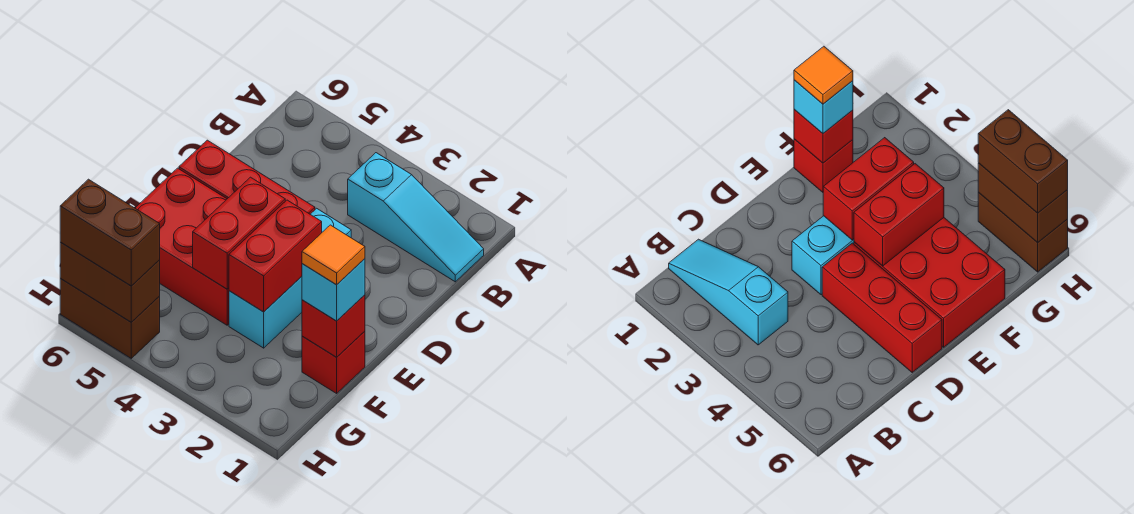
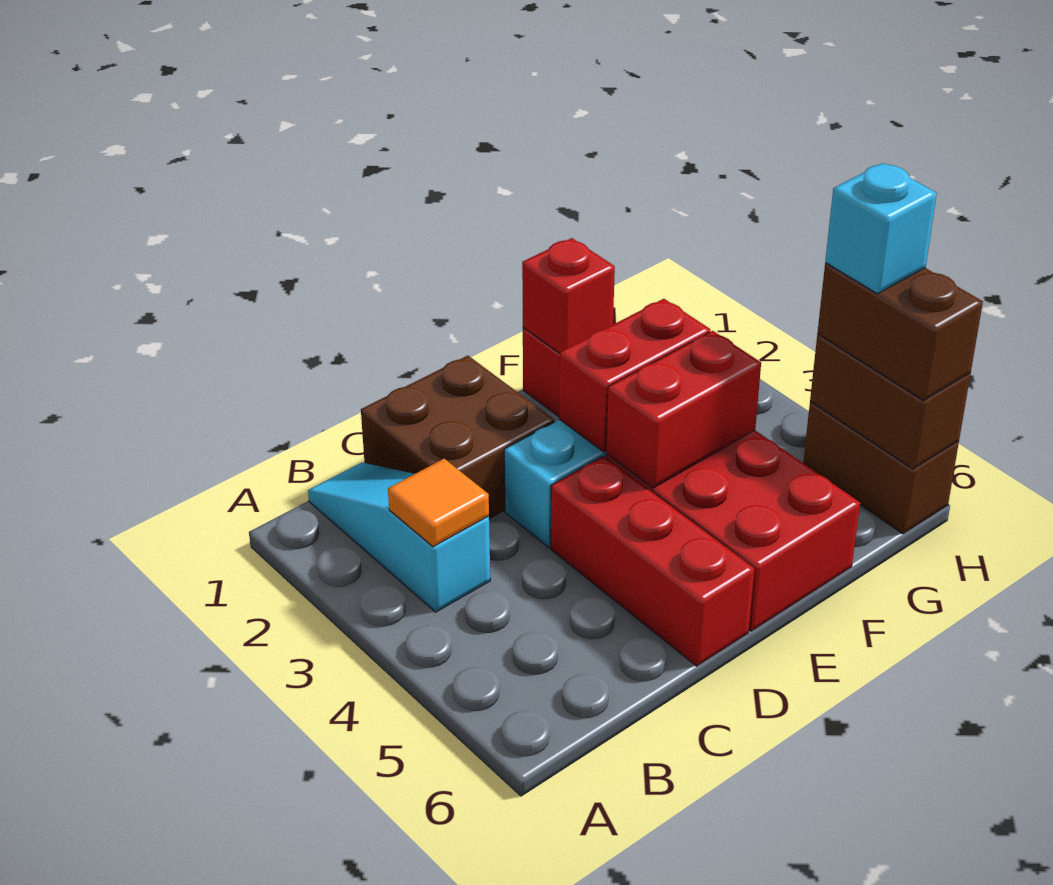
none -> brown brick C1:D2 level 1
cyan brick F1 level 3 -> cyan brick H5 level 4
orange tile F1 level 4 -> orange tile B3 level 2

